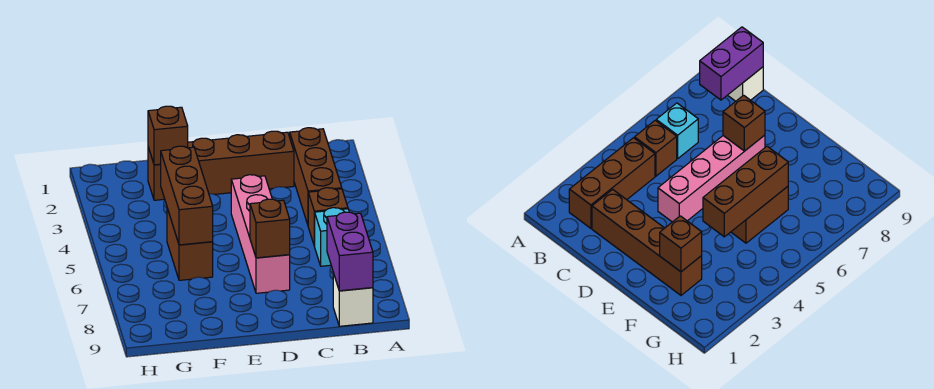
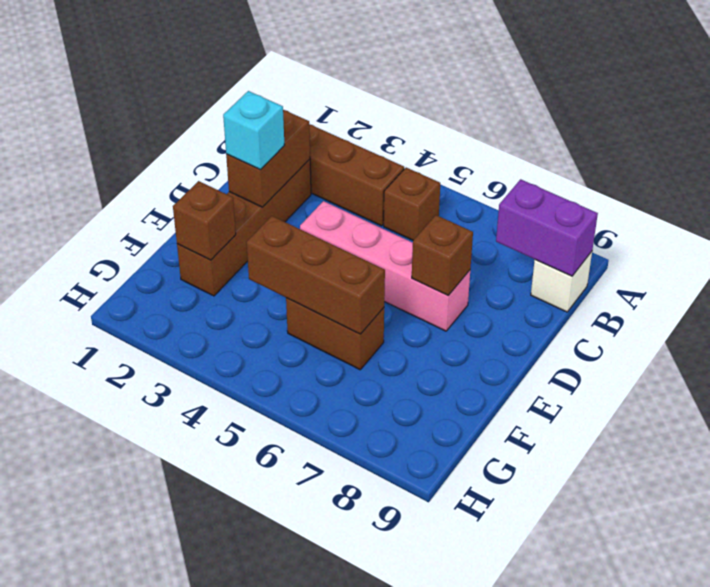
cyan brick B6 level 1 -> cyan brick D2 level 3
none -> brown brick C2:D2 level 2

